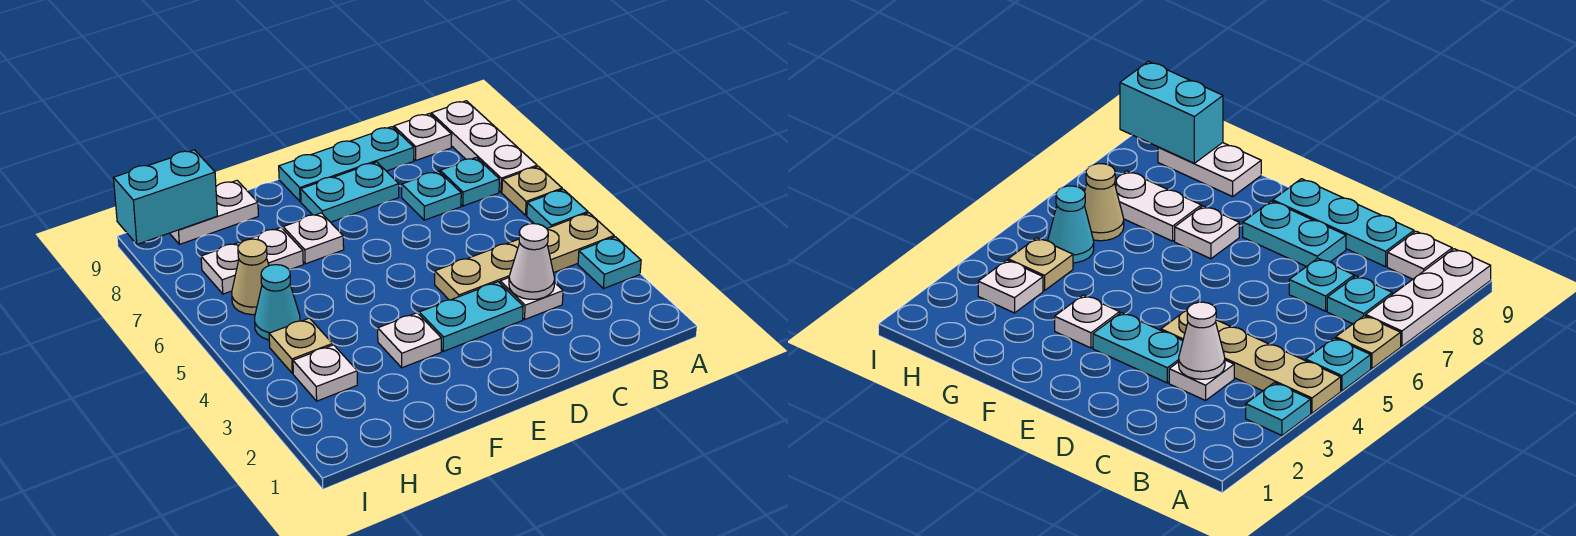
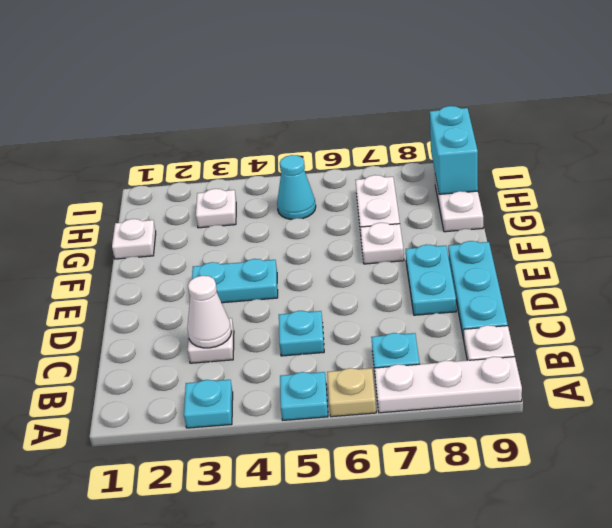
tan plate A4:D4 level 1 -> none
cyan plate C7 level 1 -> cyan plate C5 level 1
cyan plate D3:E3 level 1 -> cyan plate E3:E4 level 1
white plate F3 level 1 -> white plate G1 level 1
tan plate H4 level 1 -> none
tan cone H6 level 1 -> none

